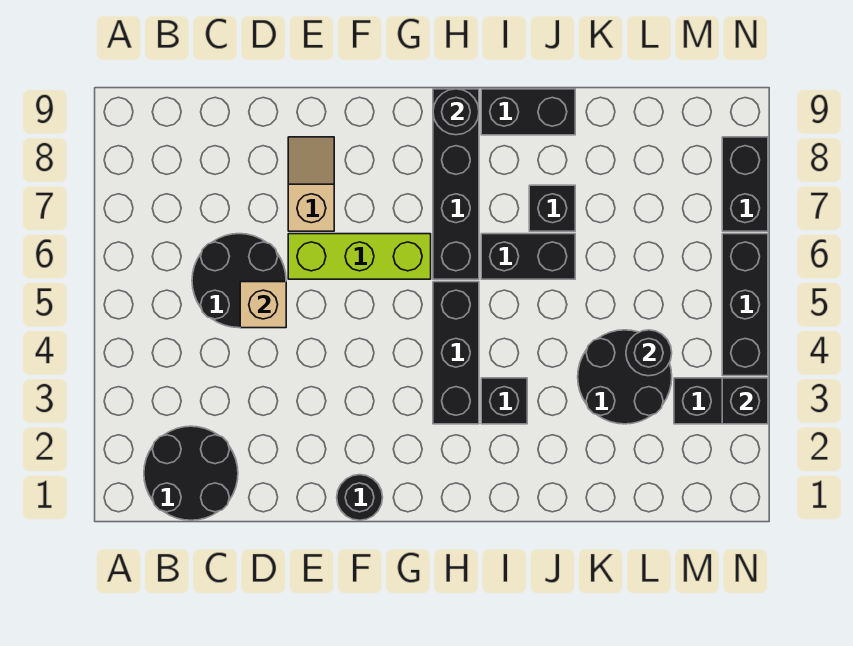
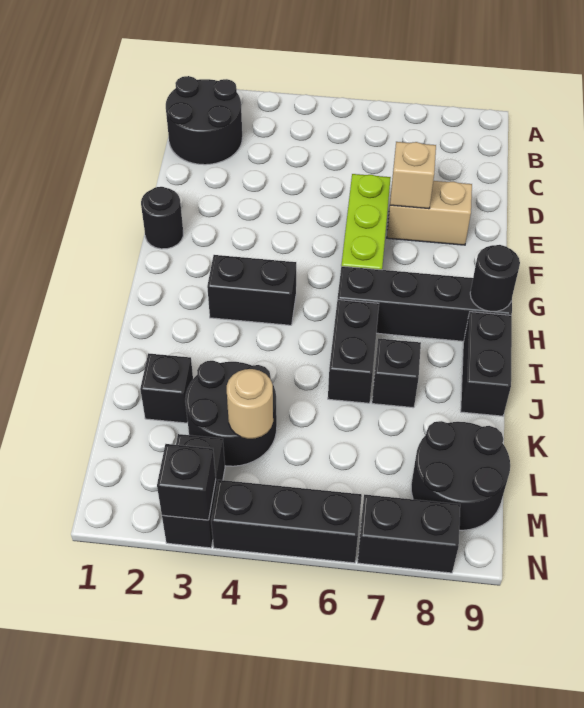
black round brick C5:D6 level 1 -> black round brick L8:M9 level 1
tan brick D5 level 2 -> tan brick E7 level 2
tan slope E7:E8 level 1 top 7 -> tan brick E7:E8 level 1
black brick H3:H5 level 1 -> black brick H3:H4 level 1
black brick I3 level 1 -> black brick K2 level 1
black round brick L4 level 2 -> tan round brick L4 level 2

